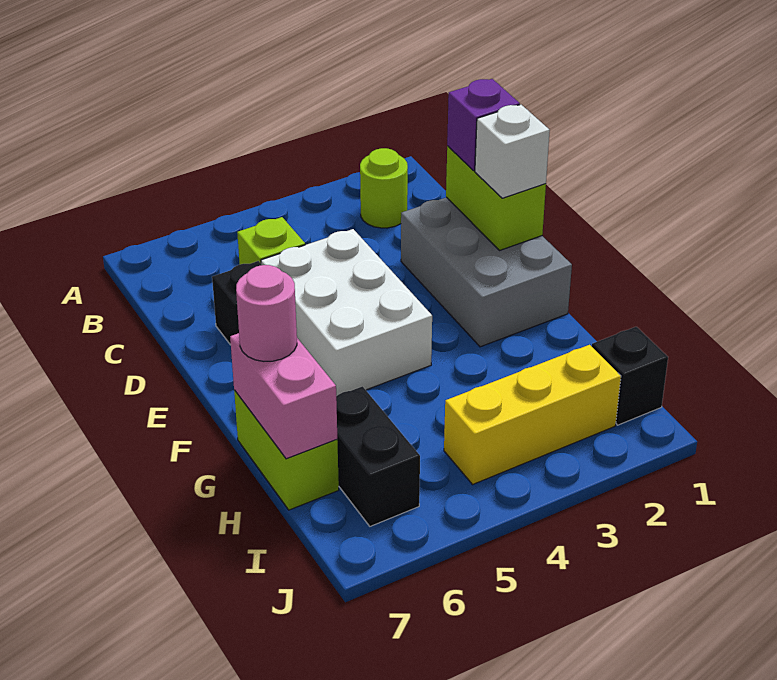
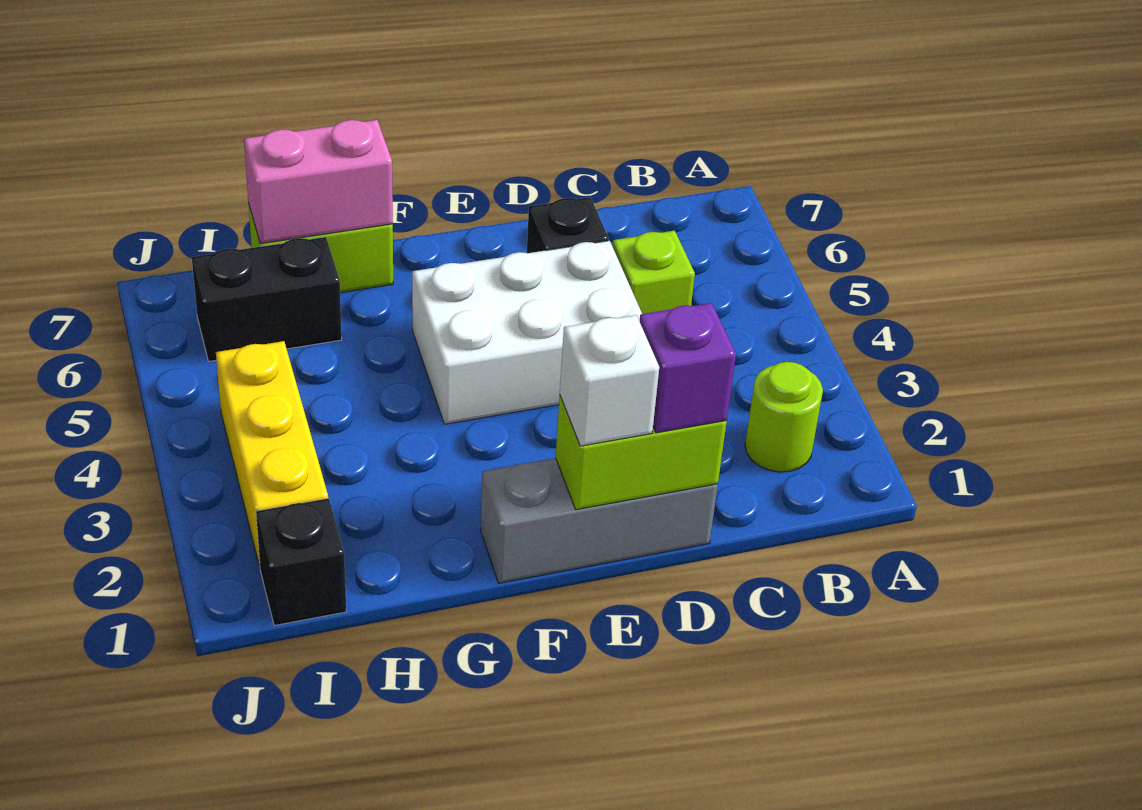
grey brick D1:F2 level 1 -> grey brick D1:F1 level 1
pink round brick G7 level 3 -> none

